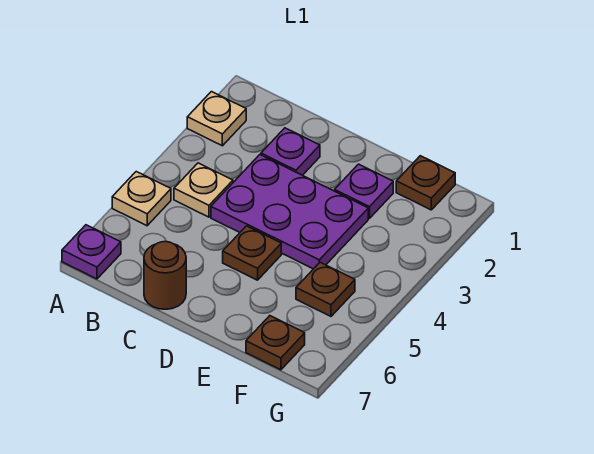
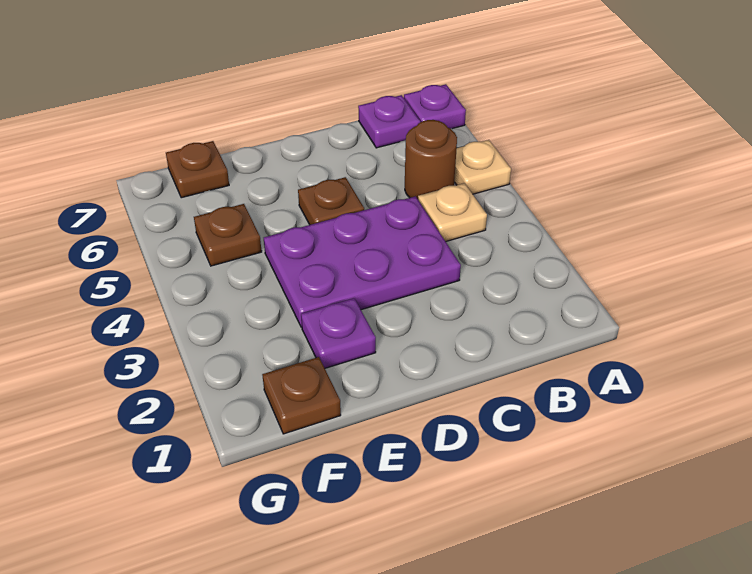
tan plate A2 level 1 -> none
purple plate C2 level 1 -> purple plate B7 level 1
brown round brick C7 level 1 -> brown round brick B5 level 1

